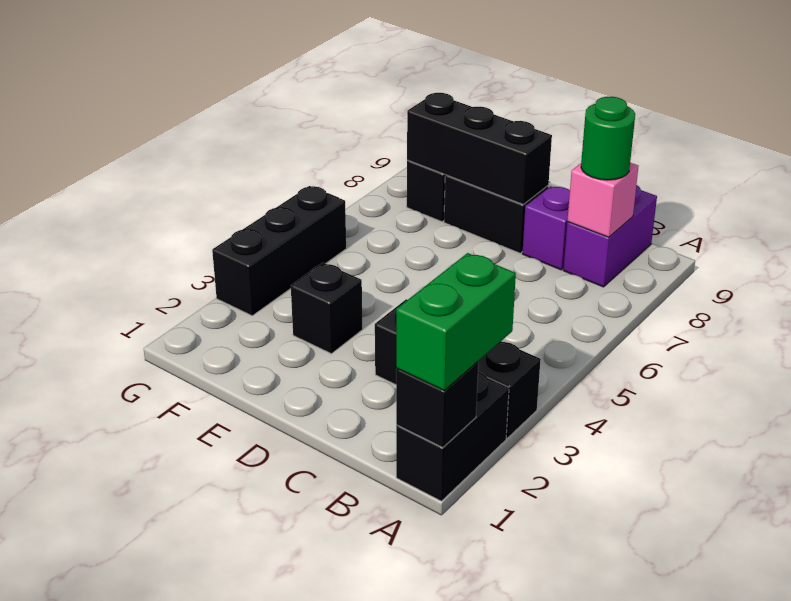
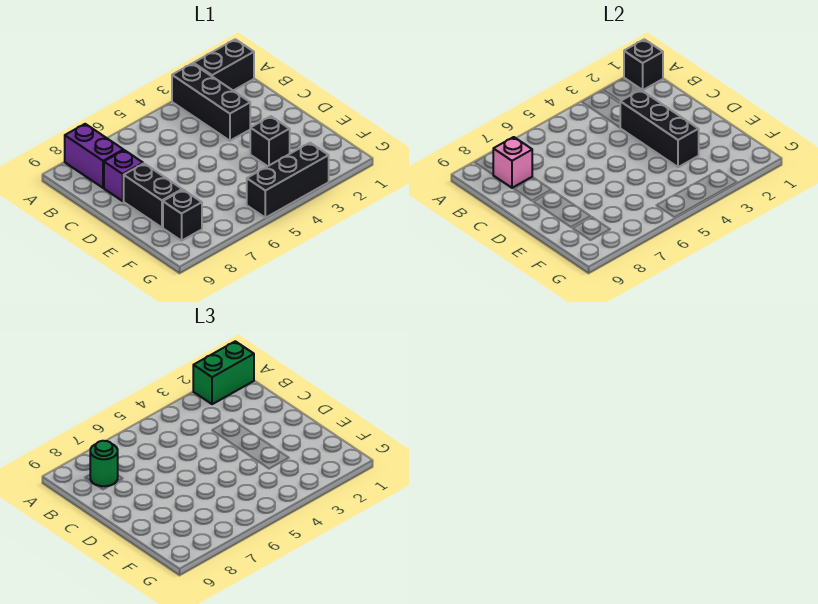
purple brick B8:B9 level 1 -> purple brick A8:B8 level 1
black brick D8:F8 level 2 -> black brick C3:E3 level 2

